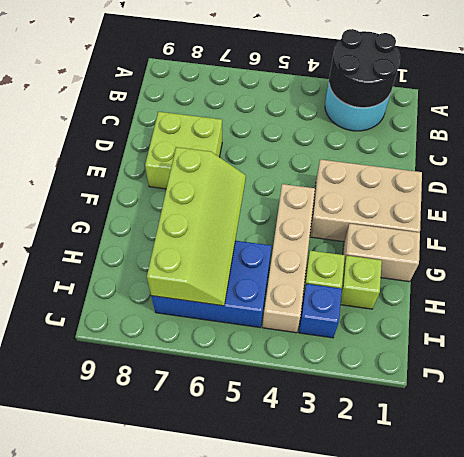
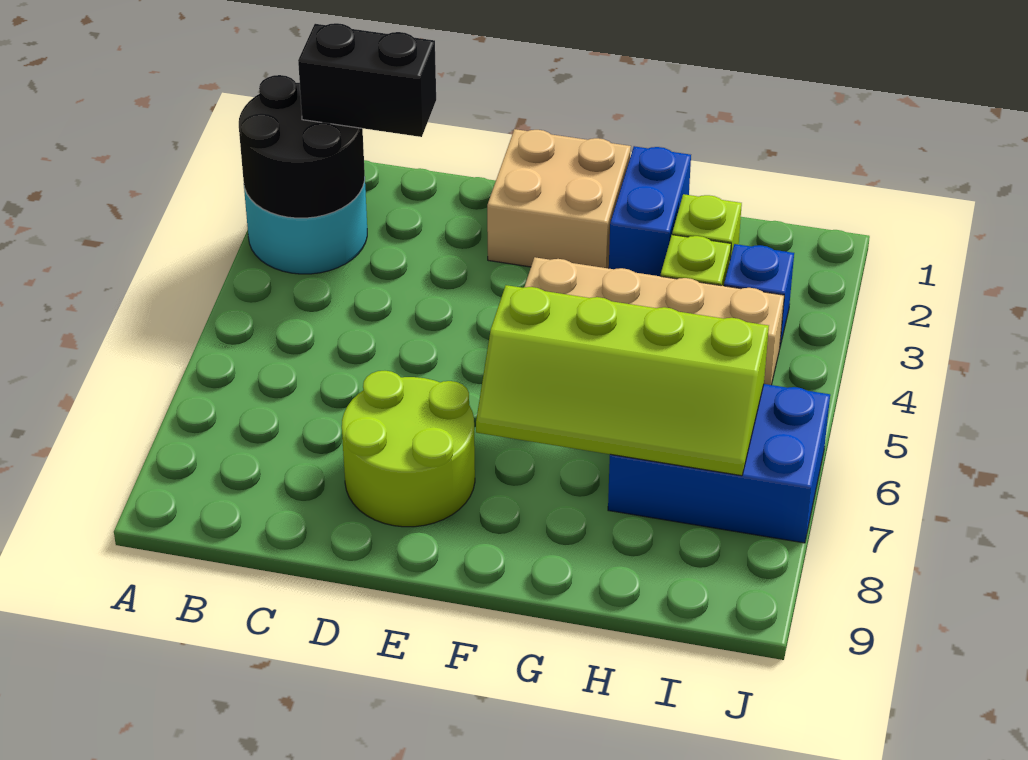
none -> black brick B2:C2 level 3
lime brick D7:E8 level 1 -> lime round brick D7:E8 level 1
tan brick E1:F3 level 1 -> tan brick E1:F2 level 1
lime slope F6:I7 level 2 top 7 -> lime slope F6:I7 level 2 top 6
tan brick G1:G2 level 1 -> blue brick G1:G2 level 1
blue brick H5:I7 level 1 -> blue brick H6:J7 level 1

